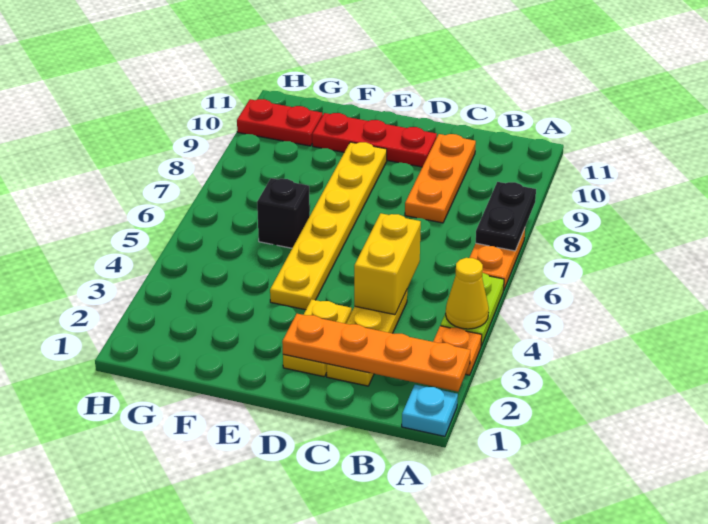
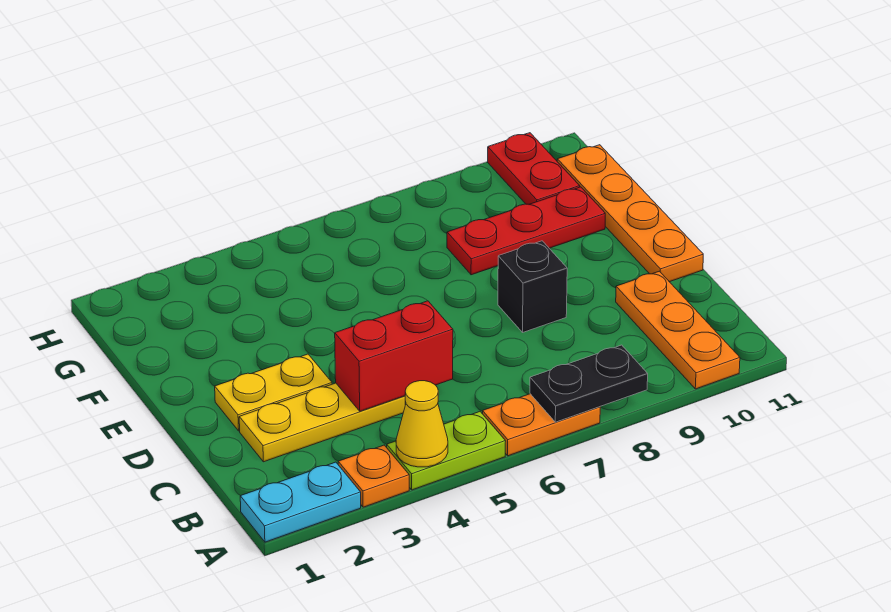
cyan plate A1 level 1 -> cyan plate A1:A2 level 1
orange plate A2:D2 level 2 -> orange plate D11:G11 level 1
yellow brick C4:C5 level 2 -> red brick C4:C5 level 2
orange plate C8:C10 level 1 -> orange plate A10:C10 level 1
red plate D10:F10 level 1 -> red plate F8:F10 level 1
yellow plate E4:E9 level 1 -> none
black brick F6 level 1 -> black brick D8 level 1

